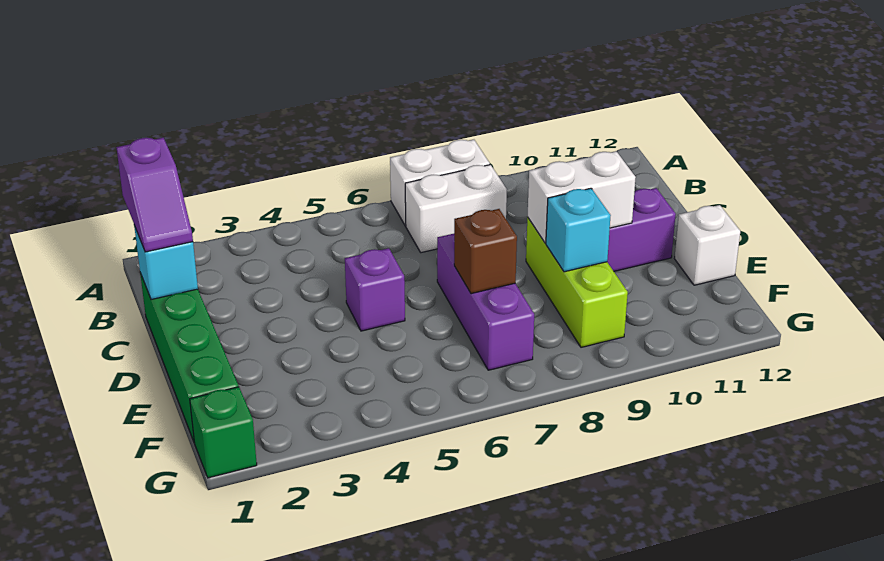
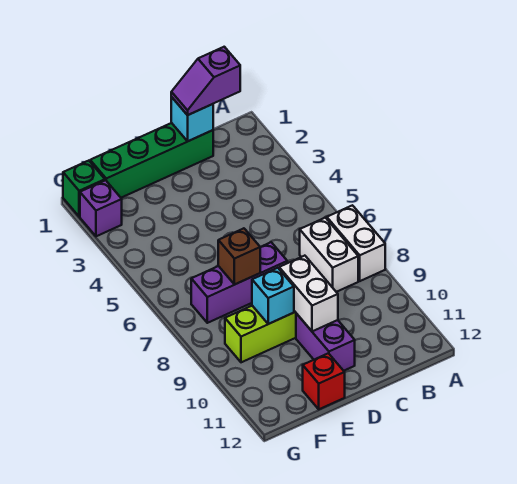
purple brick D5 level 1 -> purple brick G2 level 1
white brick E12 level 1 -> red brick E12 level 1

